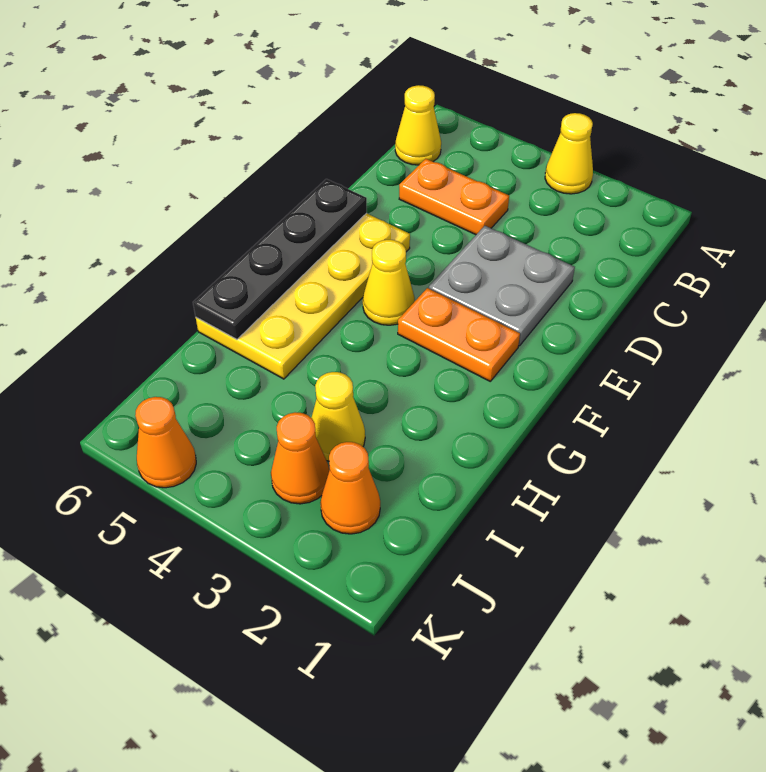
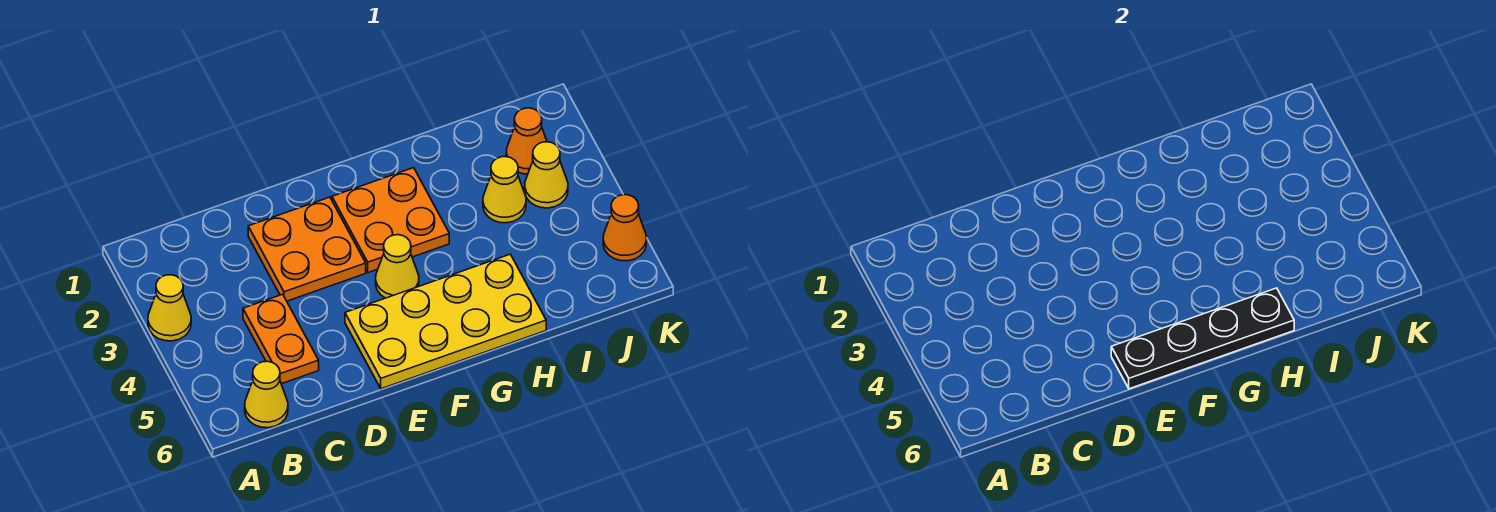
grey plate D2:E3 level 1 -> orange plate D2:E3 level 1
orange plate F2:F3 level 1 -> orange plate F2:G3 level 1
orange cone J3 level 1 -> yellow cone J3 level 1

